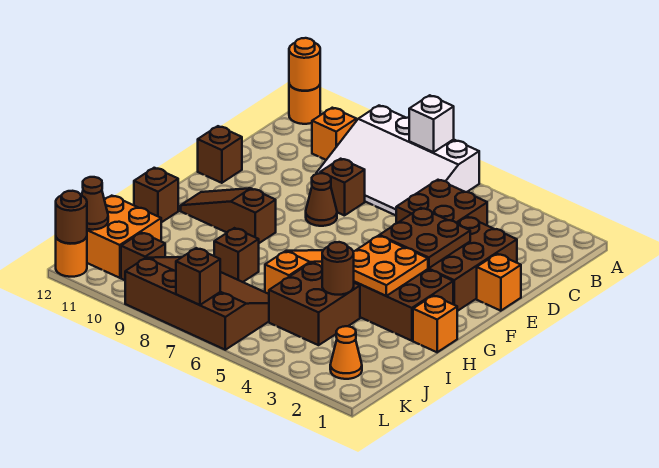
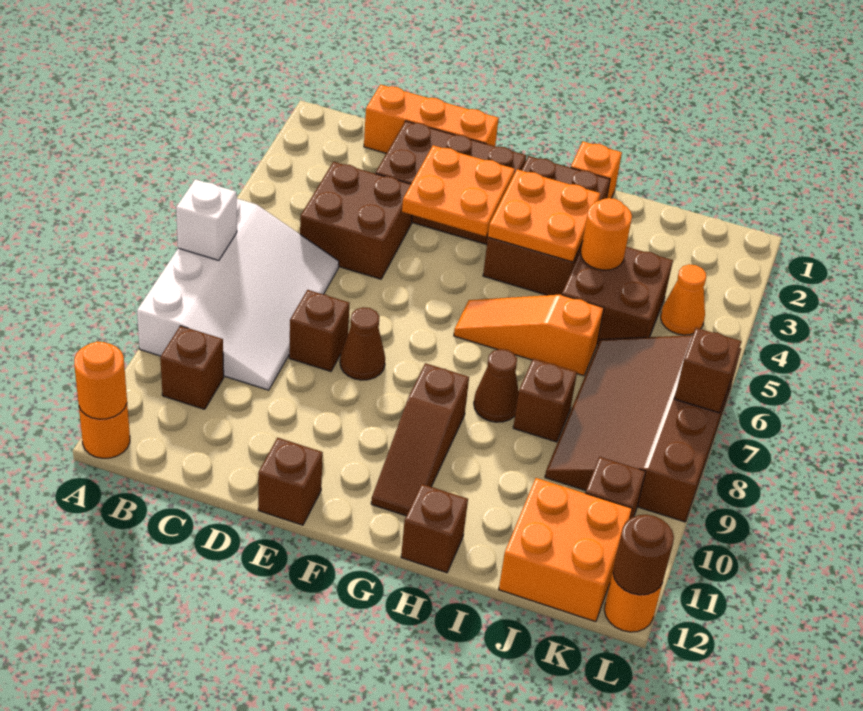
orange brick B10 level 1 -> brown brick B10 level 1
orange brick E1 level 1 -> orange brick C1:E1 level 1
brown plate E3:F4 level 2 -> orange plate E3:F4 level 2
brown round brick I4 level 2 -> orange round brick I4 level 2
orange cone K2 level 1 -> orange cone K4 level 1
brown cone K12 level 2 -> brown cone H8 level 1

